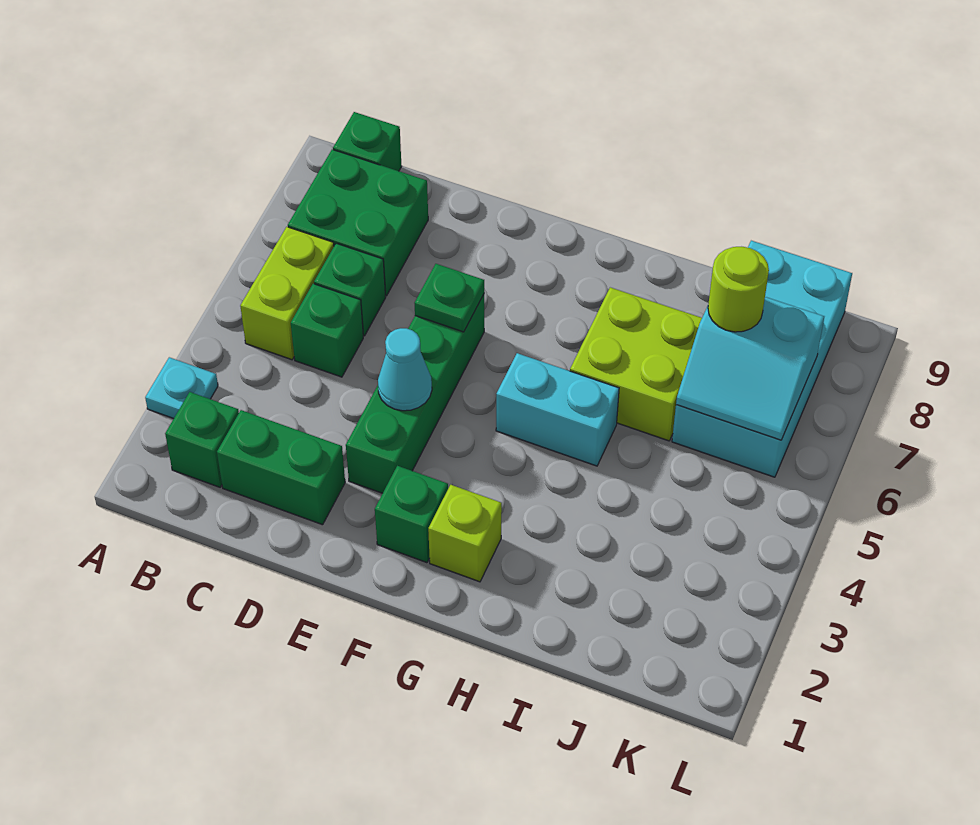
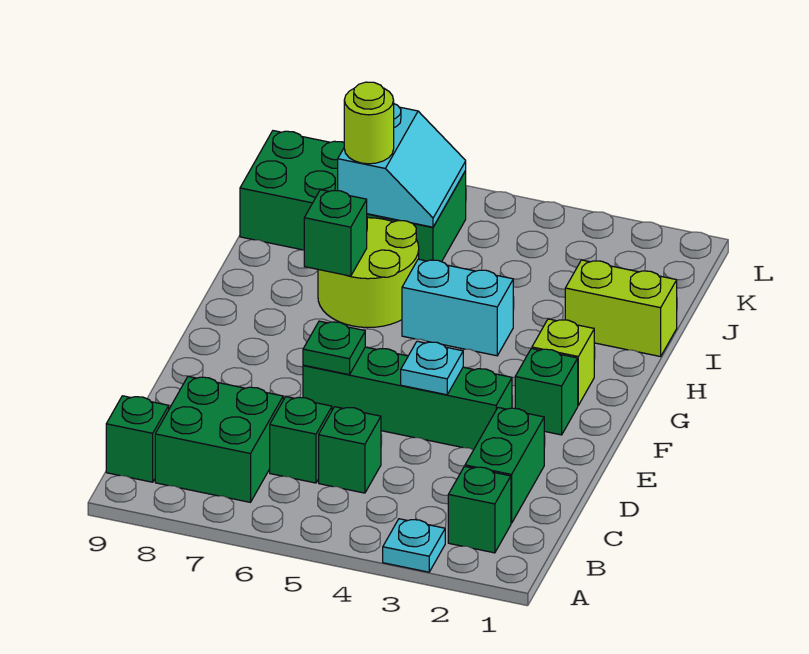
lime brick B5:B6 level 1 -> lime brick I1:I2 level 1
cyan cone E4 level 2 -> cyan plate E4 level 2
cyan brick G5:H5 level 1 -> cyan brick H4:H5 level 1
lime brick H6:I7 level 1 -> lime round brick H6:I7 level 1
none -> green brick H7 level 2
cyan brick J6:K9 level 1 -> green brick J6:K9 level 1

